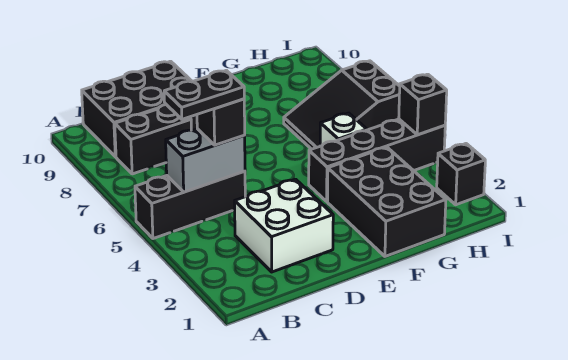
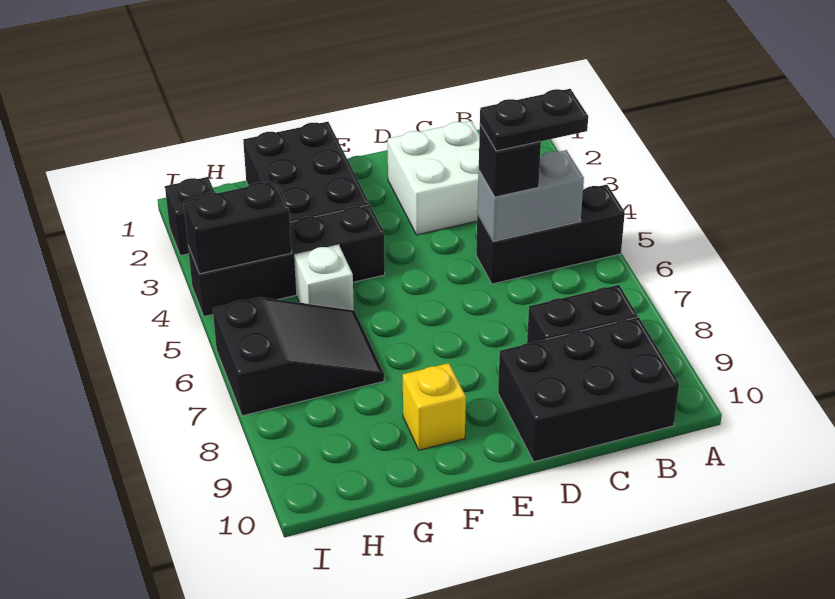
none -> yellow brick F9 level 1
black brick I4 level 2 -> black brick H4:I4 level 2

